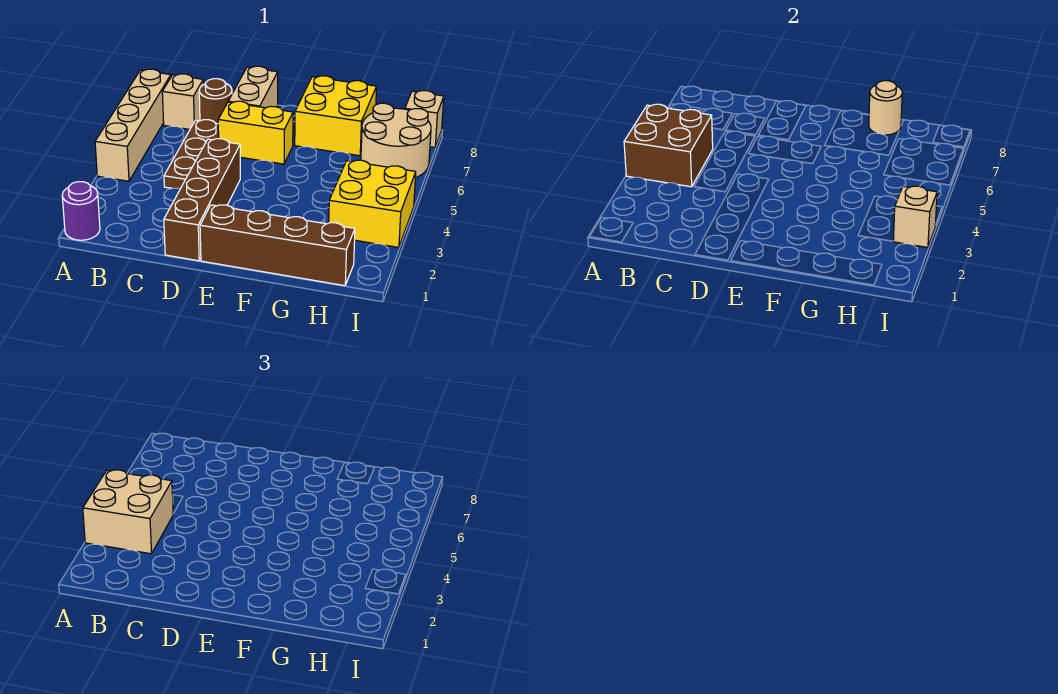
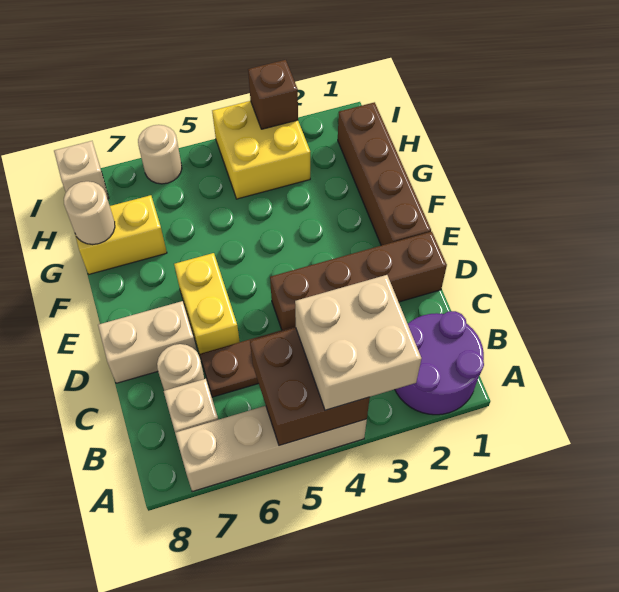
purple round brick A1 level 1 -> purple round brick A1:B2 level 1
brown round brick C7 level 1 -> tan round brick C7 level 1
yellow brick F7:G8 level 1 -> yellow brick G7:G8 level 1
tan round brick H6:I7 level 1 -> tan round brick I6 level 1
tan brick I3 level 2 -> brown brick I3 level 2

